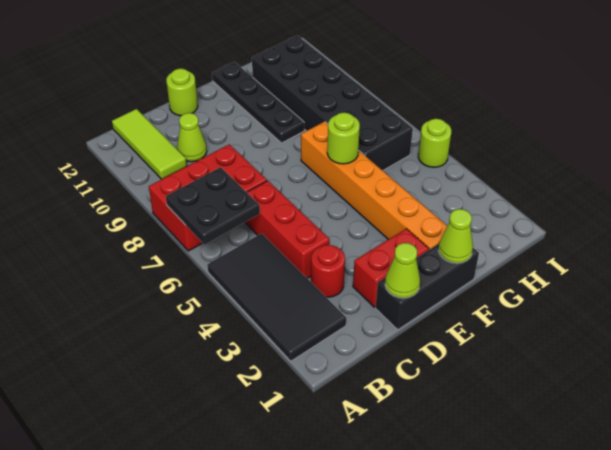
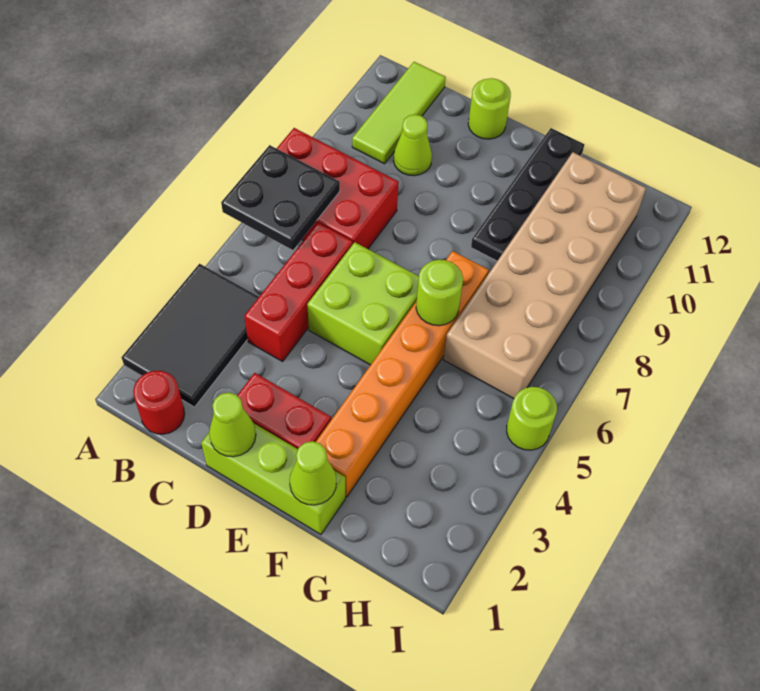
black tile A2:B5 level 1 -> black tile A2:B4 level 1
red round brick C3 level 1 -> red round brick B1 level 1
black brick D1:F1 level 1 -> lime brick D1:F1 level 1
none -> lime brick D5:E6 level 1
black brick G6:H11 level 1 -> tan brick G6:H11 level 1

